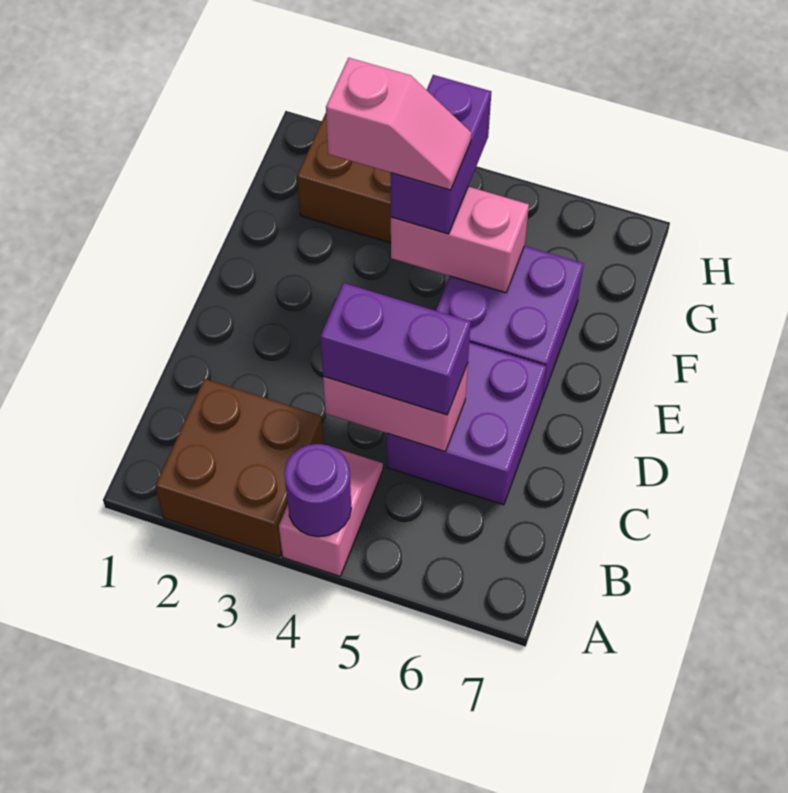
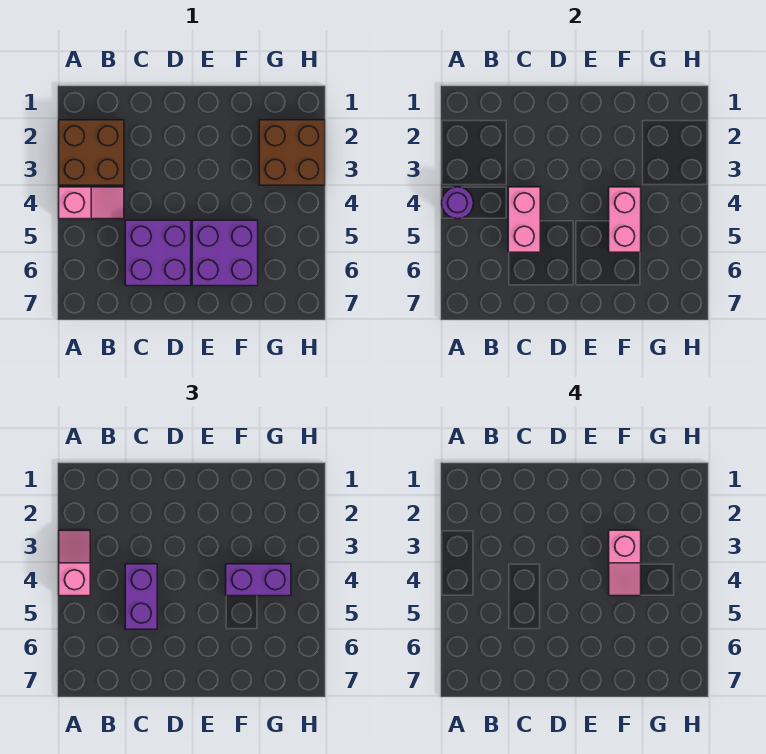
none -> pink slope A3:A4 level 3 top 4

